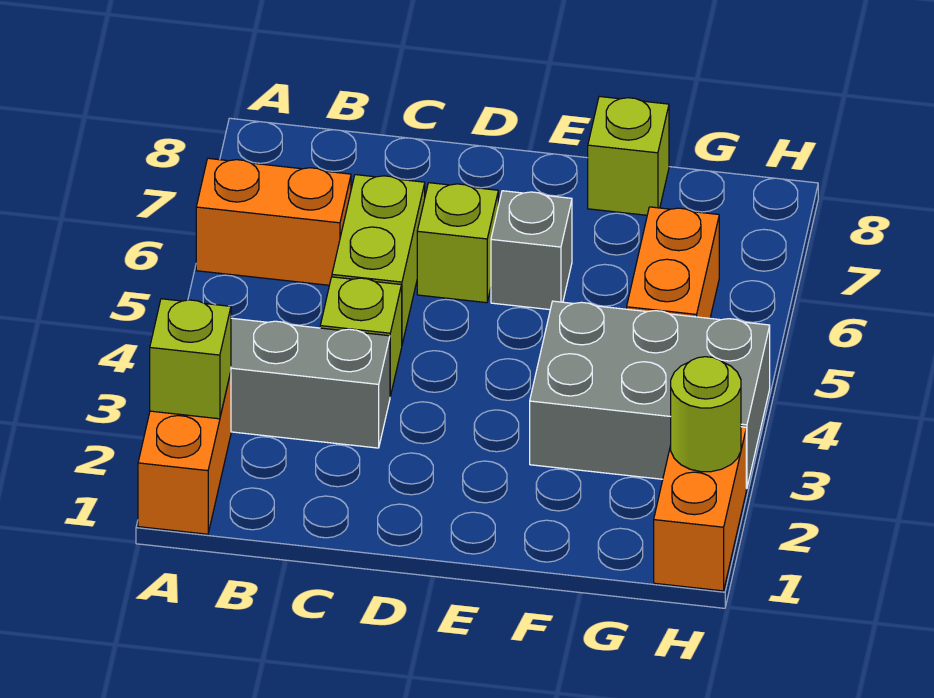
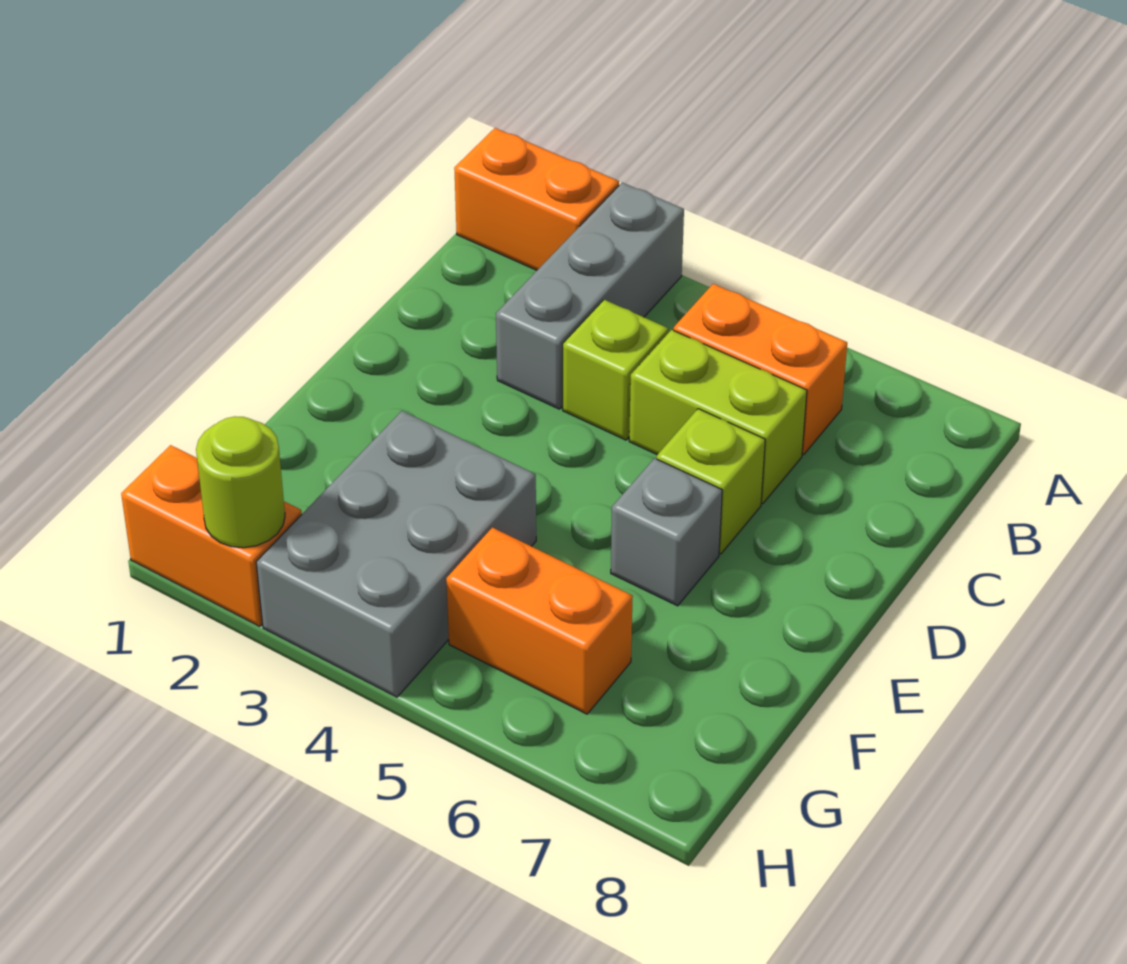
lime brick A2 level 2 -> none
orange brick A6:B6 level 1 -> orange brick B5:B6 level 1
lime brick F8 level 1 -> none

